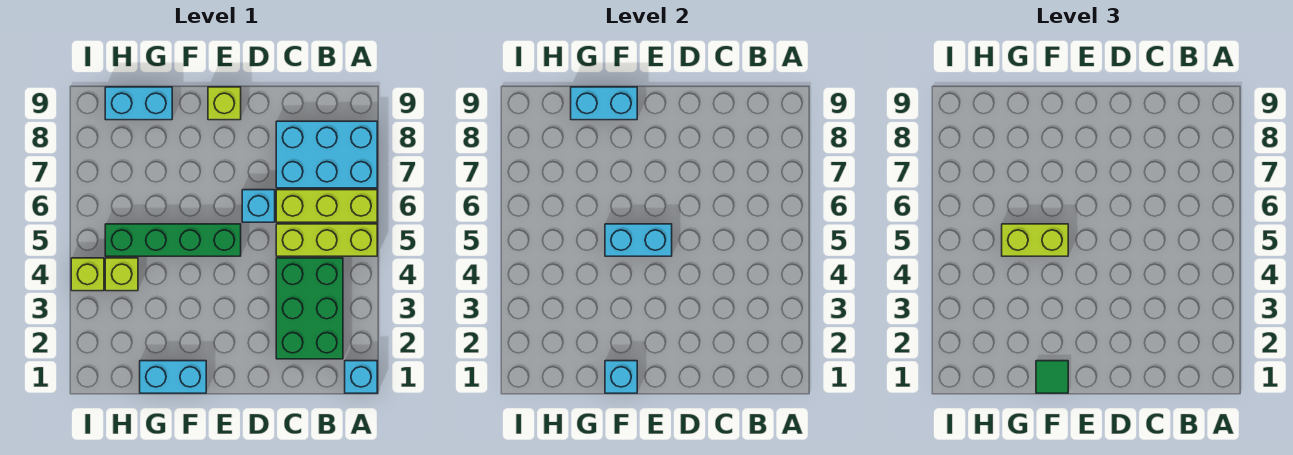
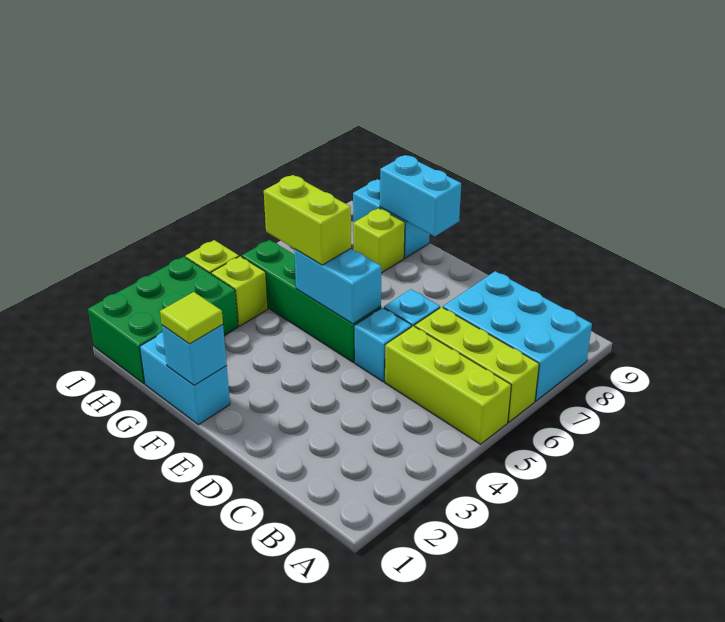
cyan brick A1 level 1 -> cyan brick D5 level 1
green brick B2:C4 level 1 -> green brick H1:I3 level 1
lime brick E9 level 1 -> lime brick G8 level 1
green tile F1 level 3 -> lime tile F1 level 3

